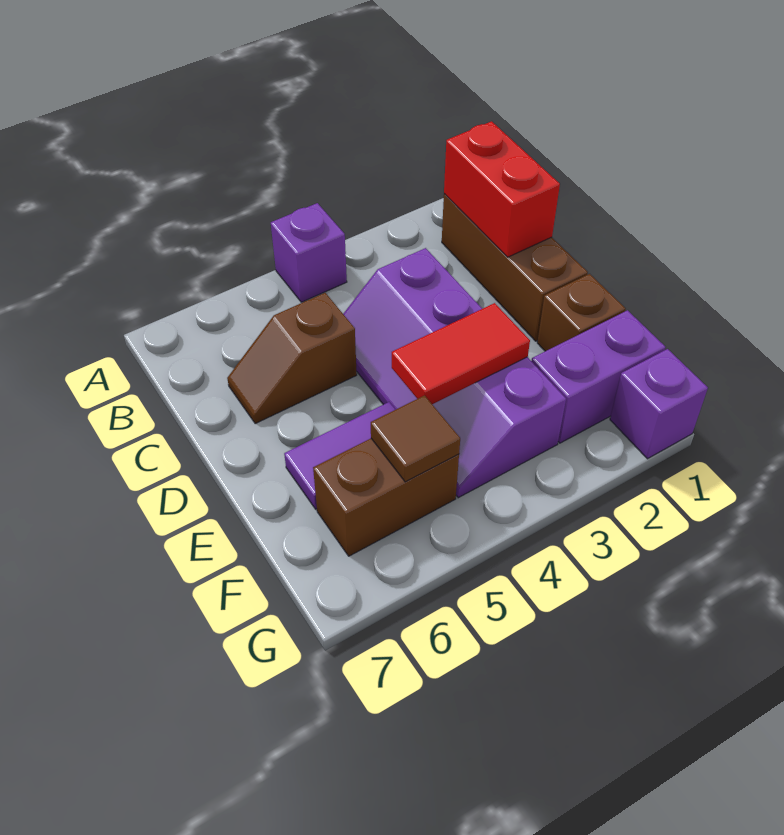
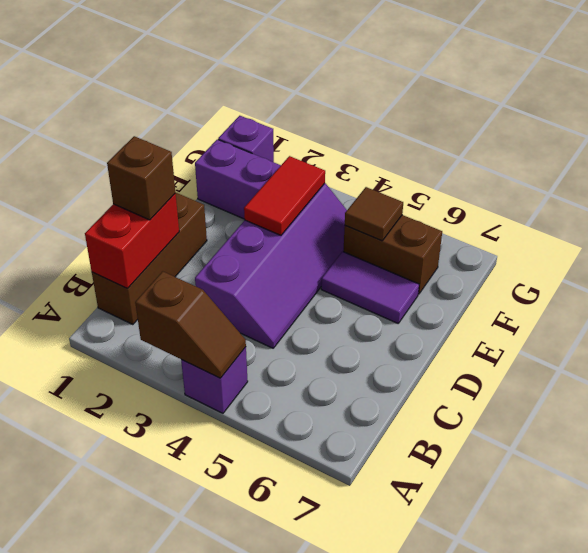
brown slope C5:C6 level 1 top 5 -> brown slope A3:A4 level 2 top 3
brown brick E1 level 1 -> brown brick C1 level 3
red tile E3:E4 level 2 -> red tile E3:F3 level 2

